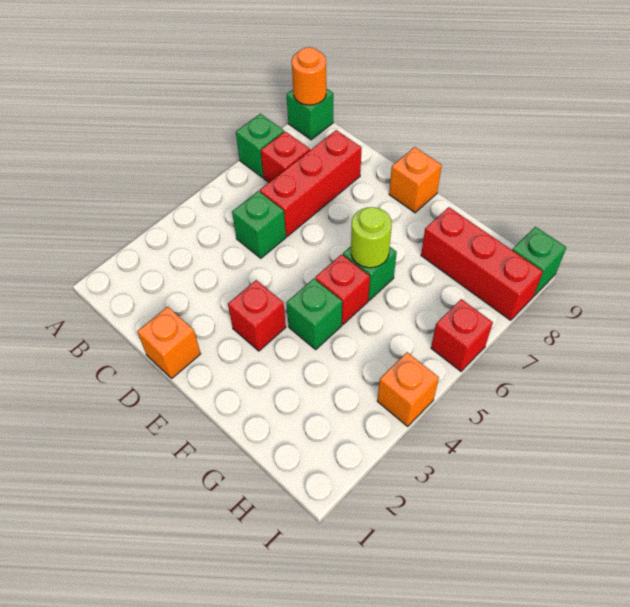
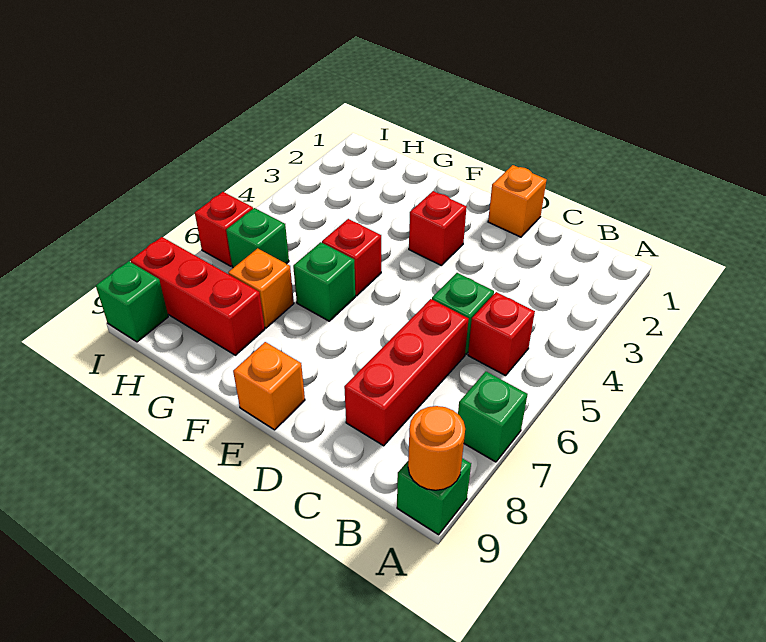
red brick B7 level 1 -> red brick B5 level 1
green brick F4 level 1 -> green brick H6 level 1
lime round brick F6 level 2 -> none
orange brick I4 level 1 -> orange brick G7 level 1

